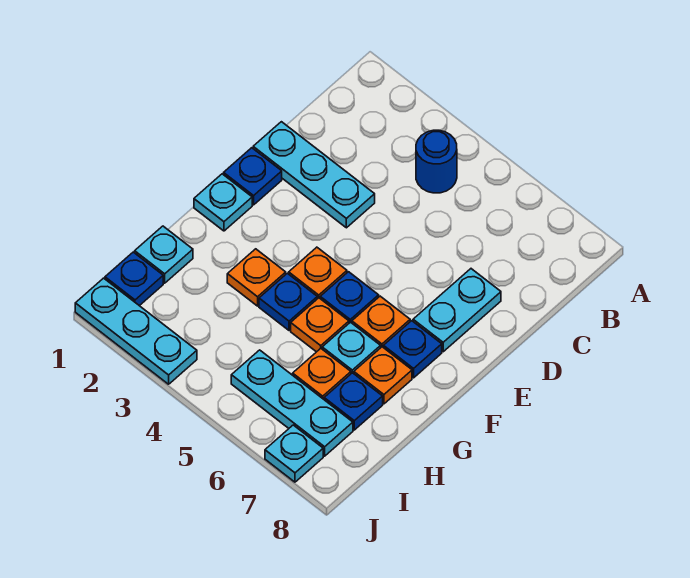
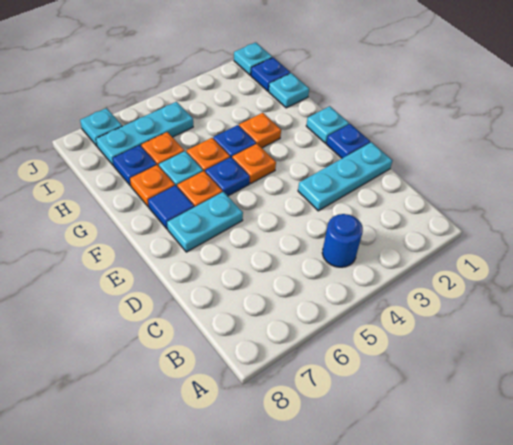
cyan plate D7:E7 level 1 -> cyan plate E6:E7 level 1
blue plate F7 level 1 -> blue tile F7 level 1
cyan plate J1:J3 level 1 -> cyan plate J1 level 1

